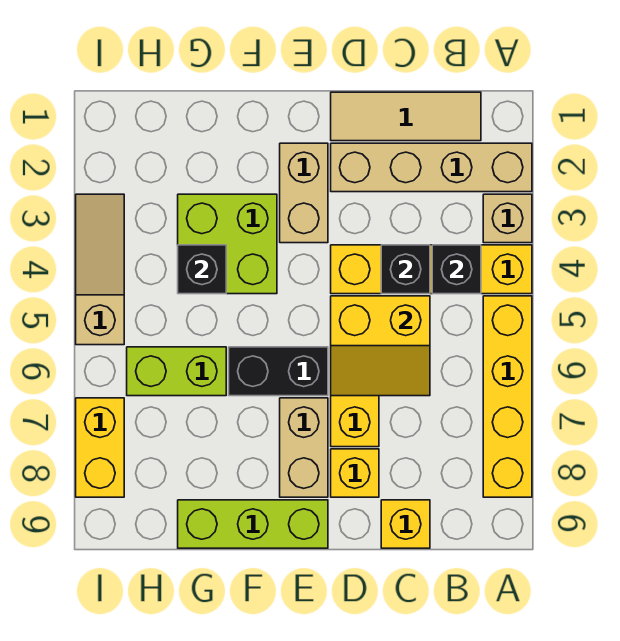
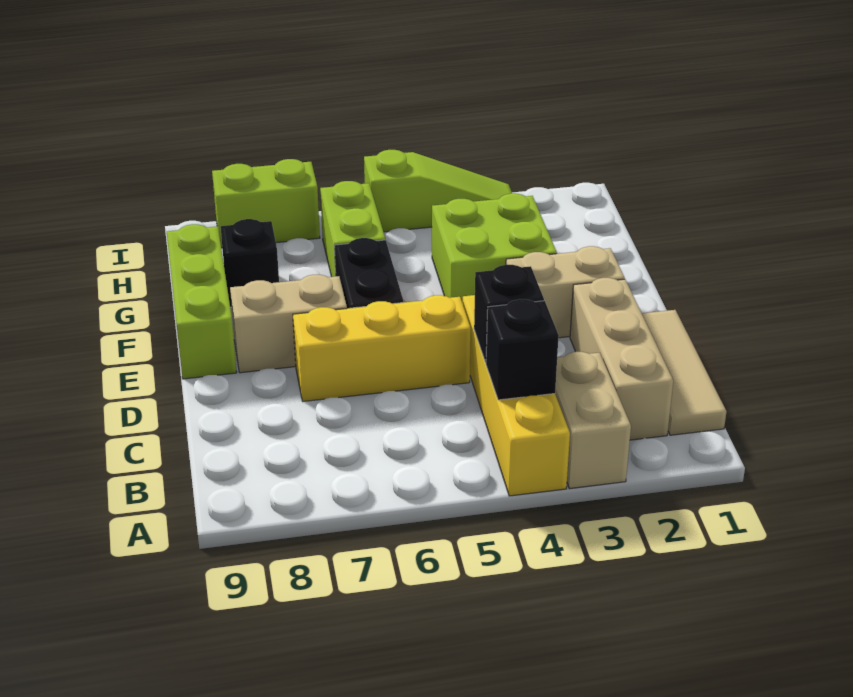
tan brick A2:D2 level 1 -> tan brick B2:D2 level 1
tan brick A3 level 1 -> tan brick A3:B3 level 1
yellow brick A5:A8 level 1 -> none
yellow slope C5:D6 level 2 top 5 -> none
yellow brick C9 level 1 -> none
yellow brick D8 level 1 -> none
black brick G4 level 2 -> black brick G8 level 1
tan slope I3:I5 level 1 top 5 -> lime slope I3:I5 level 1 top 5
yellow brick I7:I8 level 1 -> lime brick I7:I8 level 1

